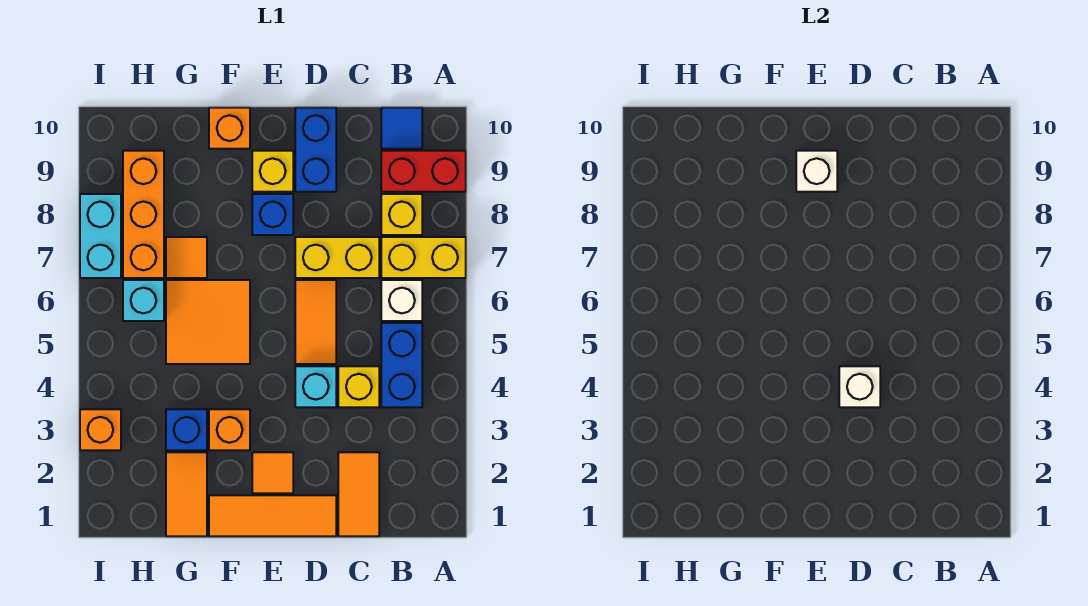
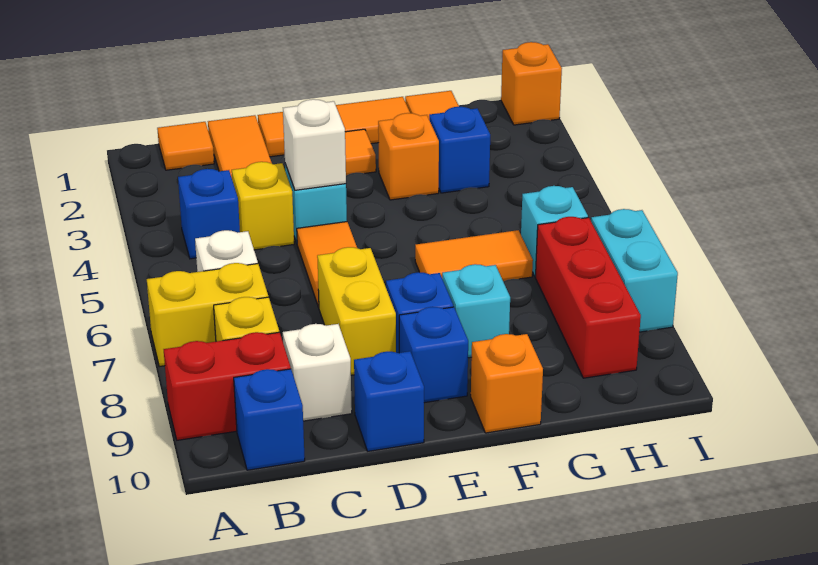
blue brick B4:B5 level 1 -> blue brick B4 level 1
blue tile B10 level 1 -> blue brick B10 level 1
yellow brick C7:D7 level 1 -> yellow brick D7:D8 level 1
blue brick D9:D10 level 1 -> blue brick D10 level 1
yellow brick E9 level 1 -> blue brick E9 level 1
white brick E9 level 2 -> white brick C9 level 1
orange tile F5:G6 level 1 -> orange tile F6:G6 level 1
none -> cyan brick F8 level 1
orange tile G7 level 1 -> orange tile B1 level 1
orange brick H7:H9 level 1 -> red brick H7:H9 level 1
orange brick I3 level 1 -> orange brick I1 level 1

